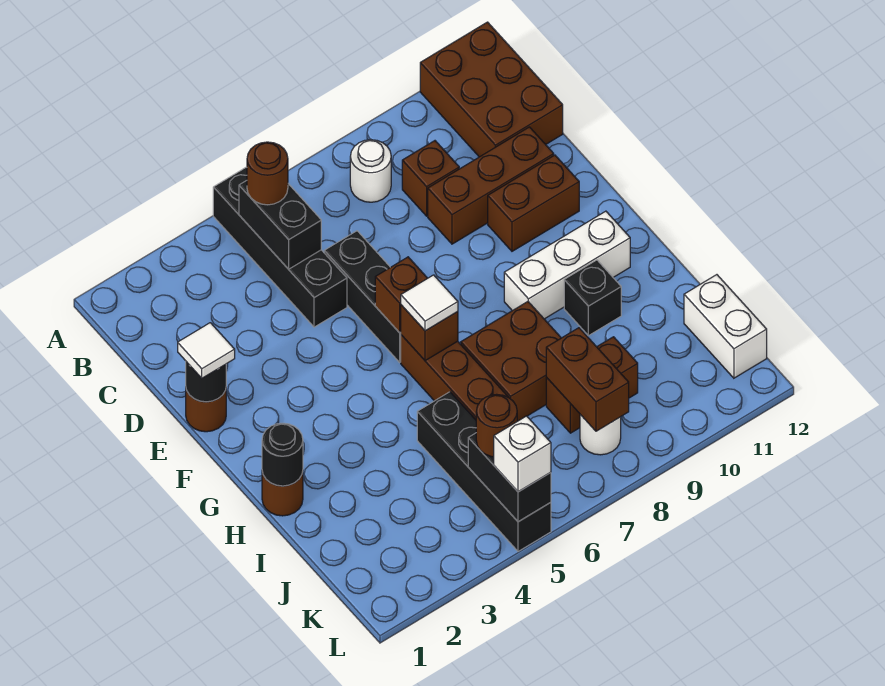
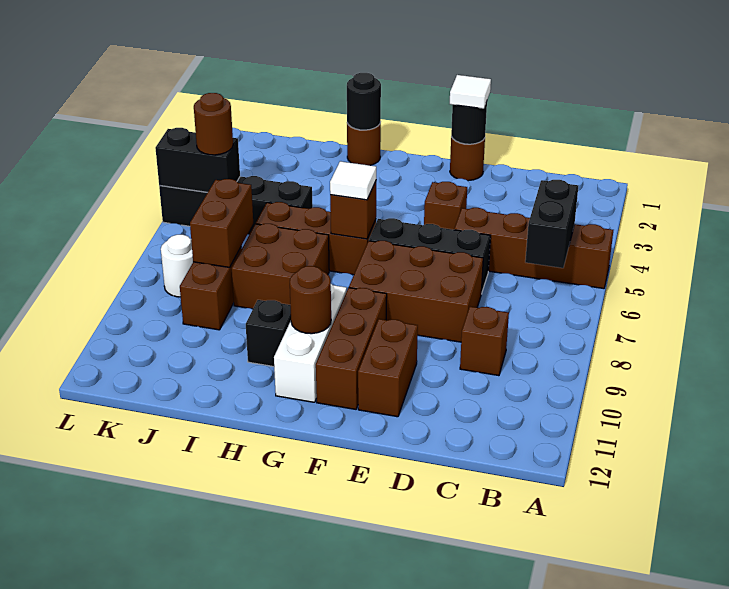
black brick A5:D5 level 1 -> brown brick A5:D5 level 1
brown brick A11:C12 level 1 -> brown brick D7:F8 level 1
black brick B5:C5 level 2 -> black brick B5:B6 level 2
brown round brick B5 level 3 -> brown round brick G10 level 2
white round brick B8 level 1 -> none
brown brick D9:D11 level 1 -> brown brick F9:F11 level 1
brown brick F6 level 2 -> brown brick E4 level 1
brown brick J8:K8 level 2 -> brown brick J7:J8 level 2
white brick J12:K12 level 1 -> none
white brick L5 level 3 -> none

